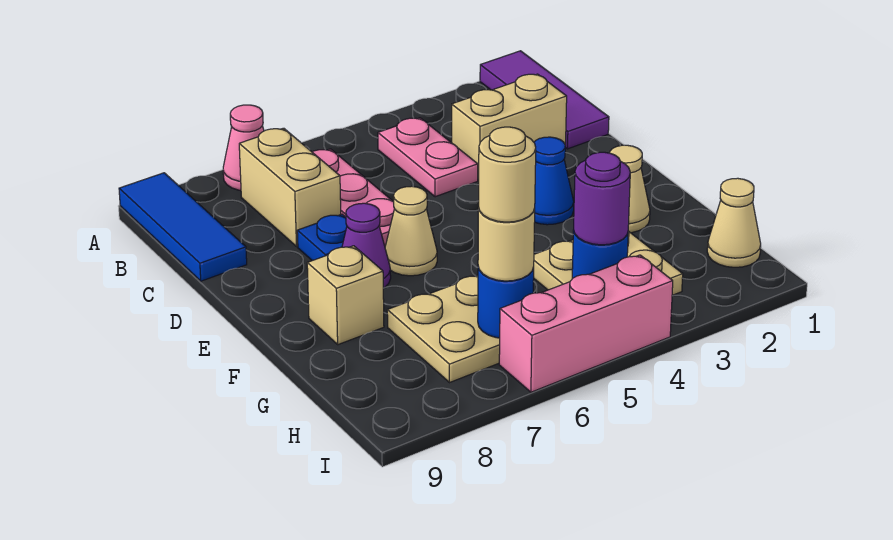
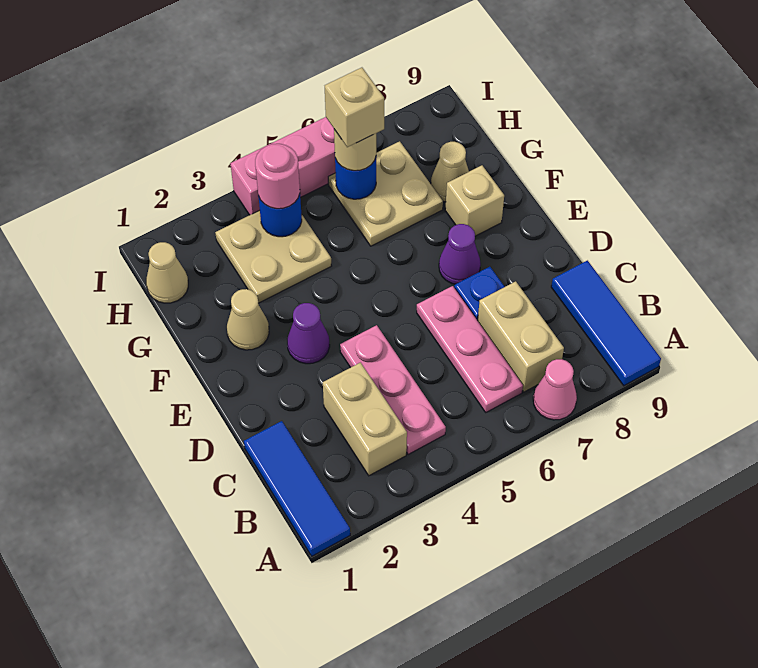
purple tile A1:C1 level 1 -> blue tile A1:C1 level 1
pink plate B4:C4 level 1 -> pink plate B4:D4 level 1
tan brick C2:C3 level 1 -> tan brick B3:C3 level 1
blue cone E3 level 1 -> purple cone E3 level 1
tan cone E6 level 1 -> tan cone G8 level 1
purple round brick H4 level 3 -> pink round brick H4 level 3
tan round brick H6 level 4 -> tan brick H6 level 4

